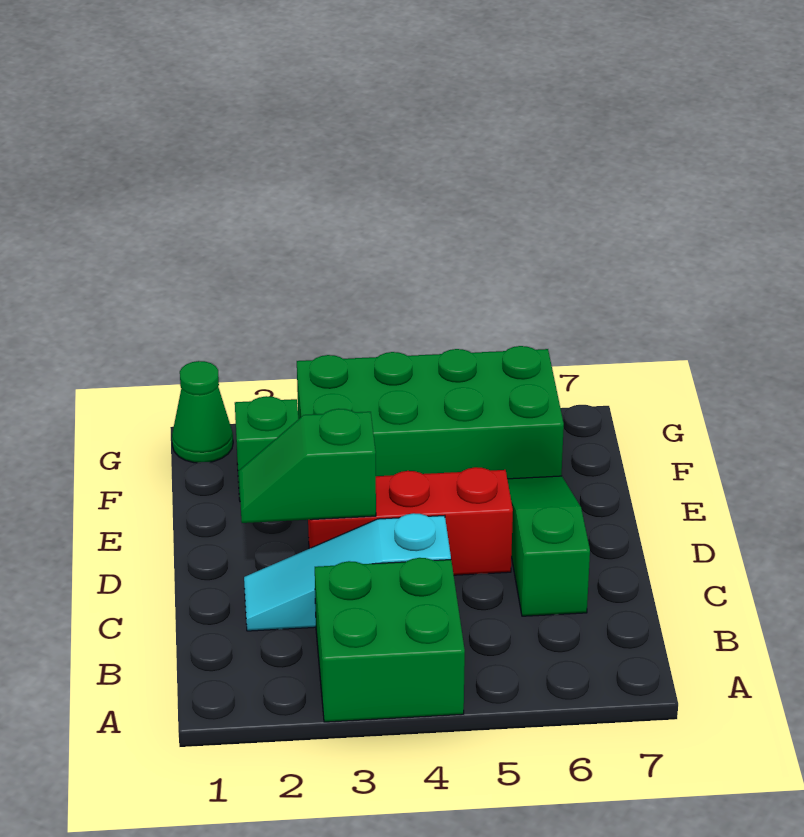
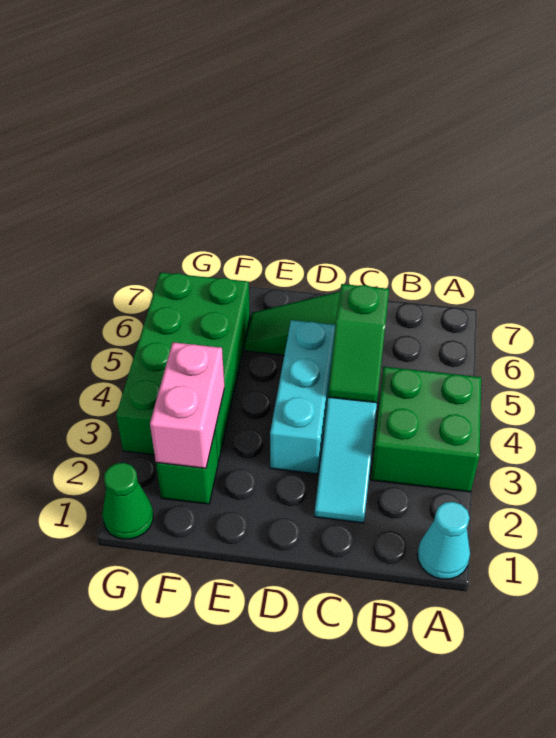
none -> cyan cone A1 level 1
green slope D2:D3 level 2 top 3 -> green slope C4:C5 level 2 top 5
red brick D3:D5 level 1 -> cyan brick D3:D5 level 1
none -> pink brick F2:F3 level 2

